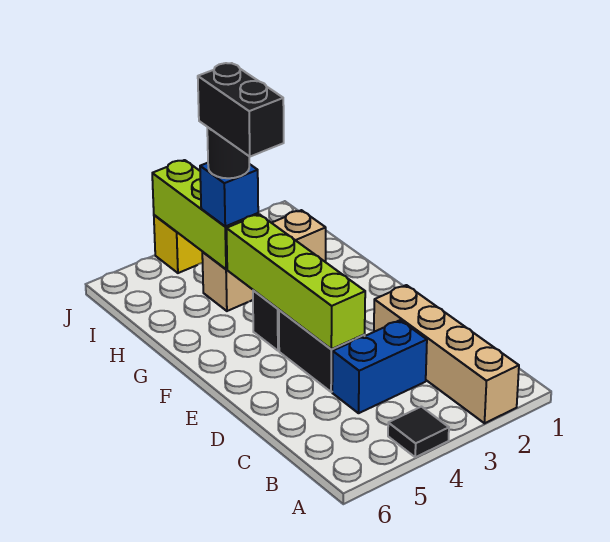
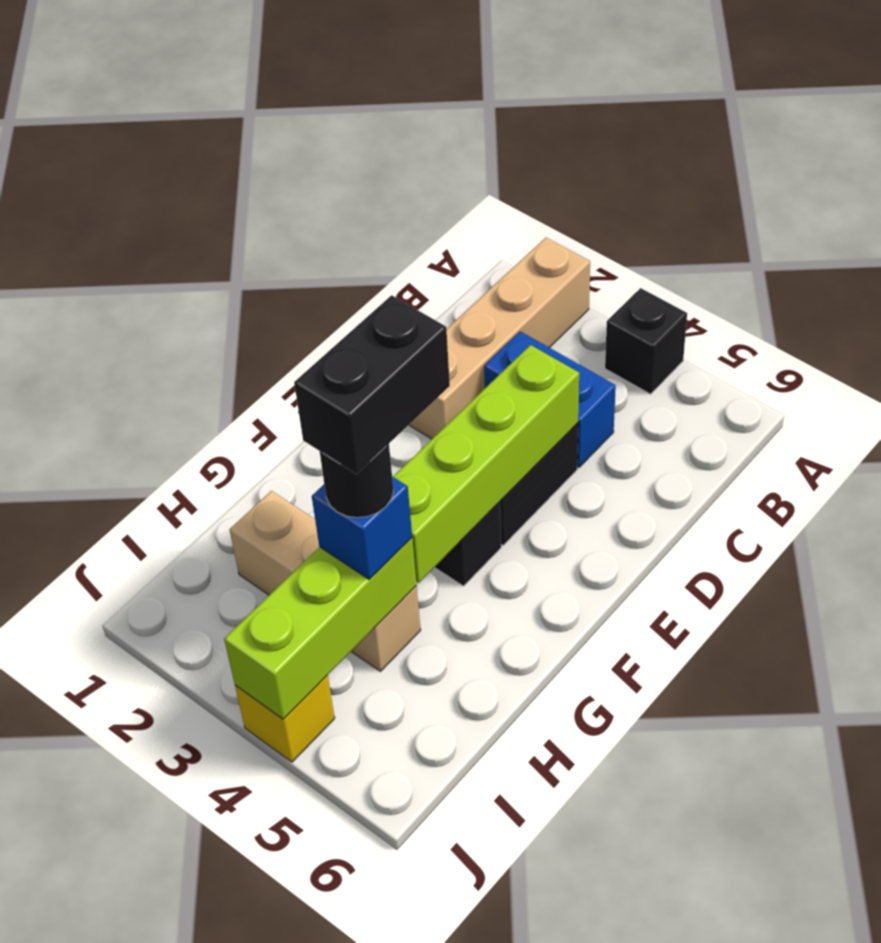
black tile A4 level 1 -> black brick A4 level 1

